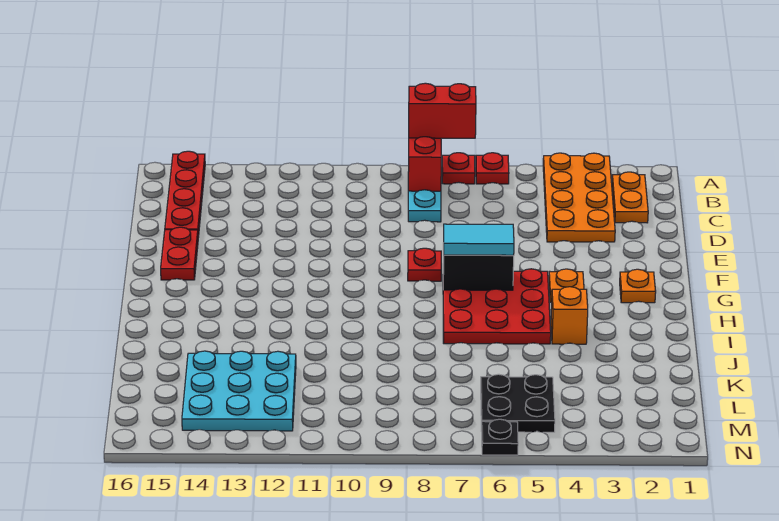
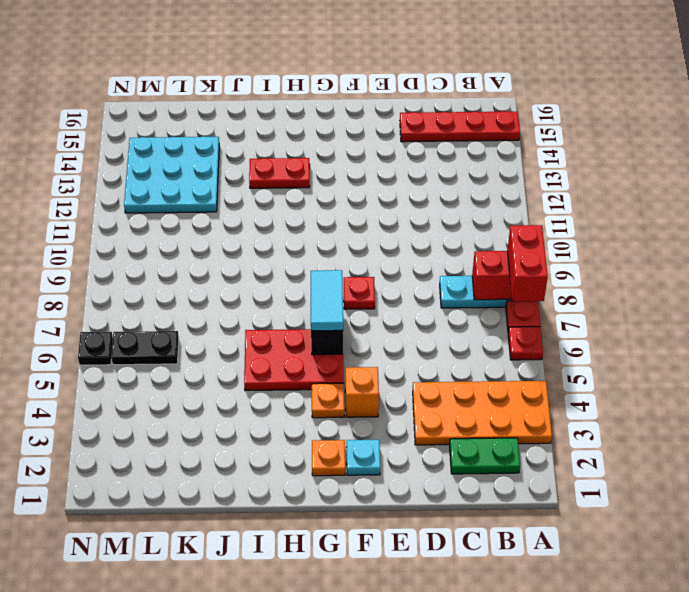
orange plate B2:C2 level 1 -> green plate B2:C2 level 1
red plate E15:F15 level 1 -> red plate H13:I13 level 1
none -> cyan plate F2 level 1
red plate G5:I7 level 1 -> red plate G5:I6 level 1
orange brick I4 level 1 -> orange brick F4 level 1
black plate L5:M6 level 1 -> black plate L6:M6 level 1

